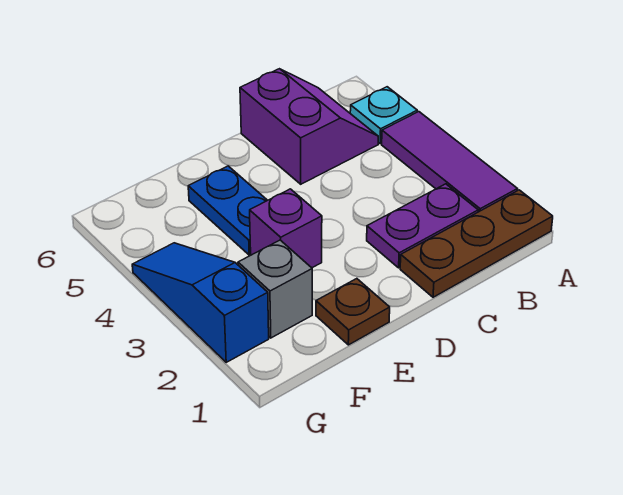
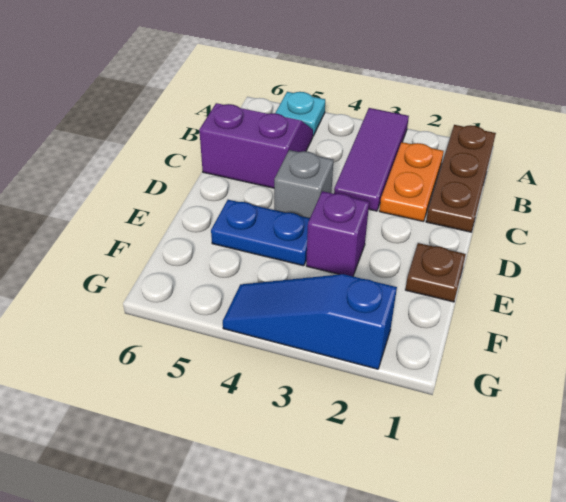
purple tile A2:A4 level 1 -> purple tile A3:C3 level 1
purple plate B2:C2 level 1 -> orange plate B2:C2 level 1
grey brick F2 level 1 -> grey brick D4 level 1

